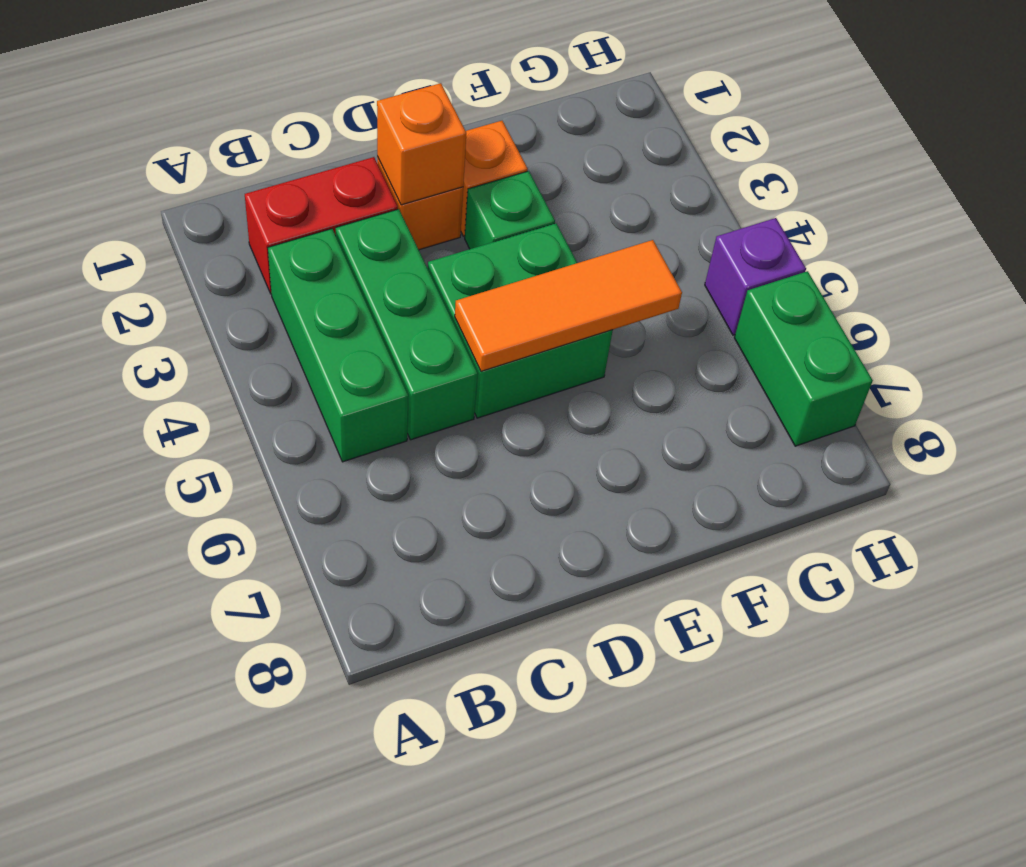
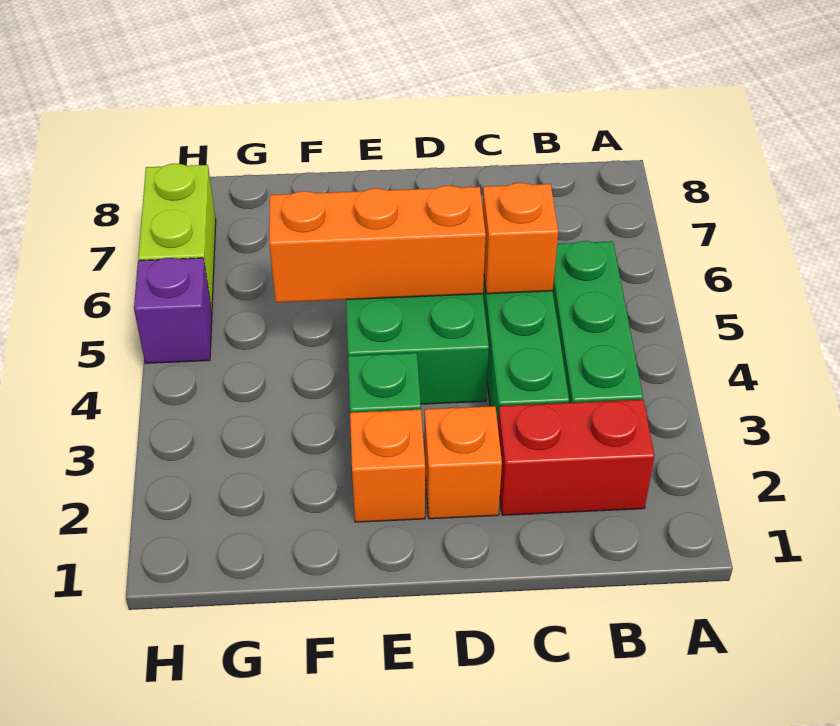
orange brick D2 level 2 -> orange brick C5 level 2
orange tile D5:F5 level 2 -> orange brick D5:F5 level 2
green brick H6:H7 level 1 -> lime brick H6:H7 level 1

